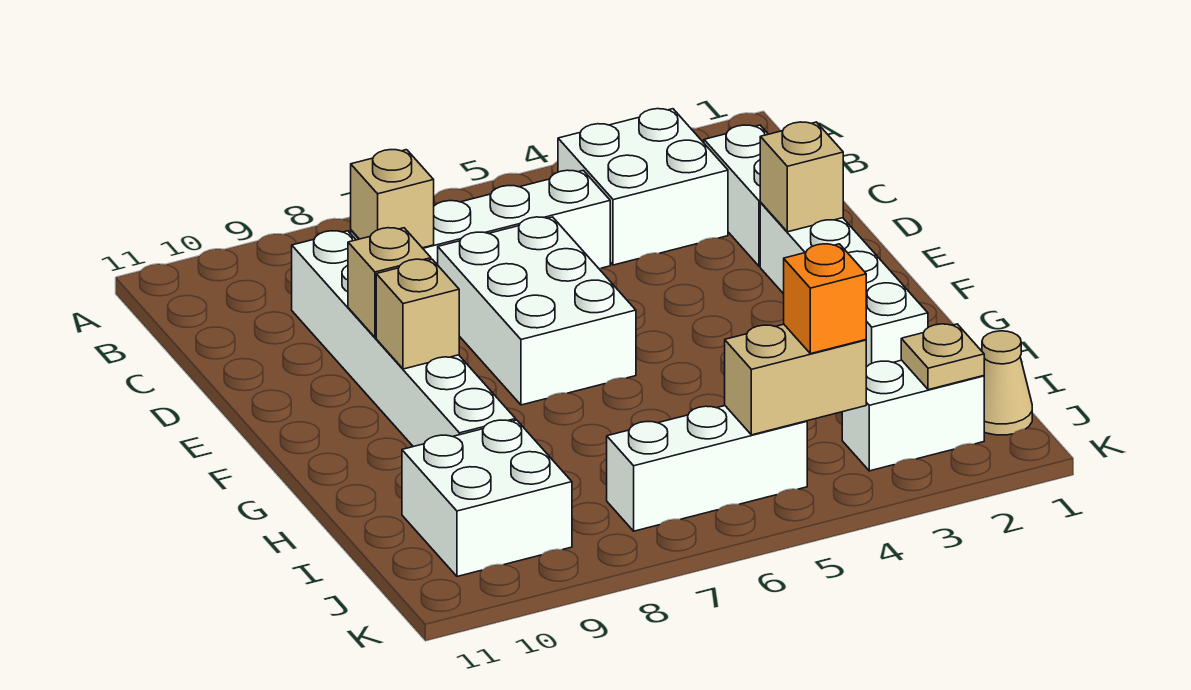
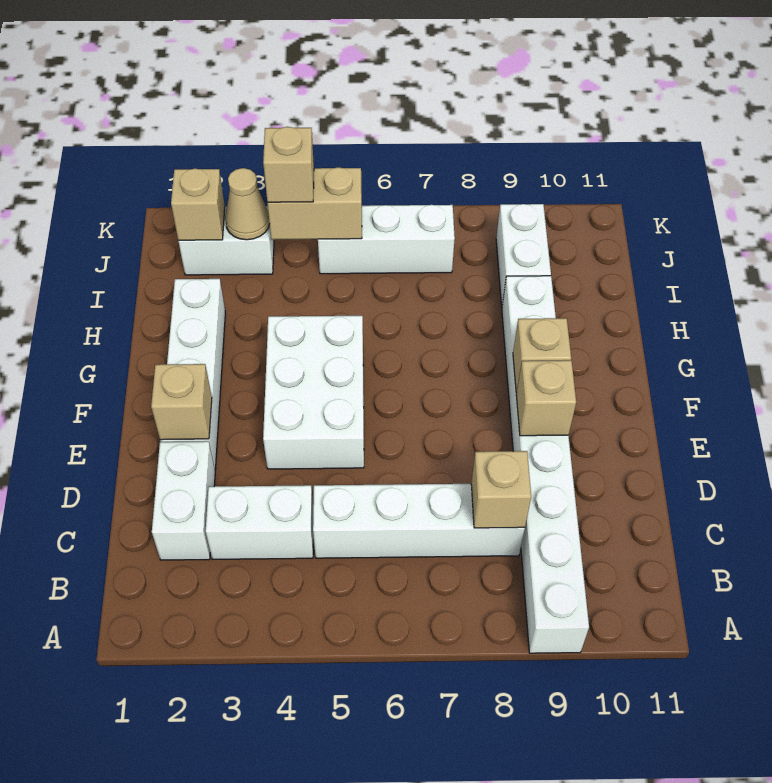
white brick B3:C4 level 1 -> white brick C3:C4 level 1
white brick C9:H9 level 1 -> white brick A9:H9 level 1
white brick D6:F7 level 1 -> white brick E4:G5 level 1
white brick I9:J10 level 1 -> white brick I9:J9 level 1
tan cone J1 level 1 -> tan cone J3 level 2
tan plate J2 level 2 -> tan brick J2 level 2
orange brick J4 level 3 -> tan brick J4 level 3

